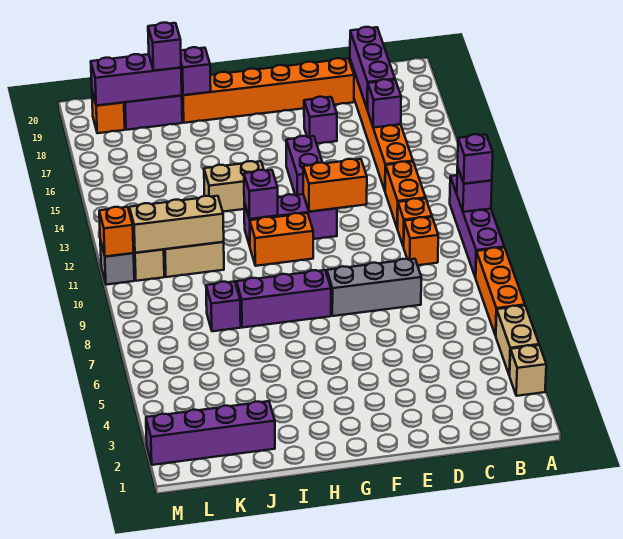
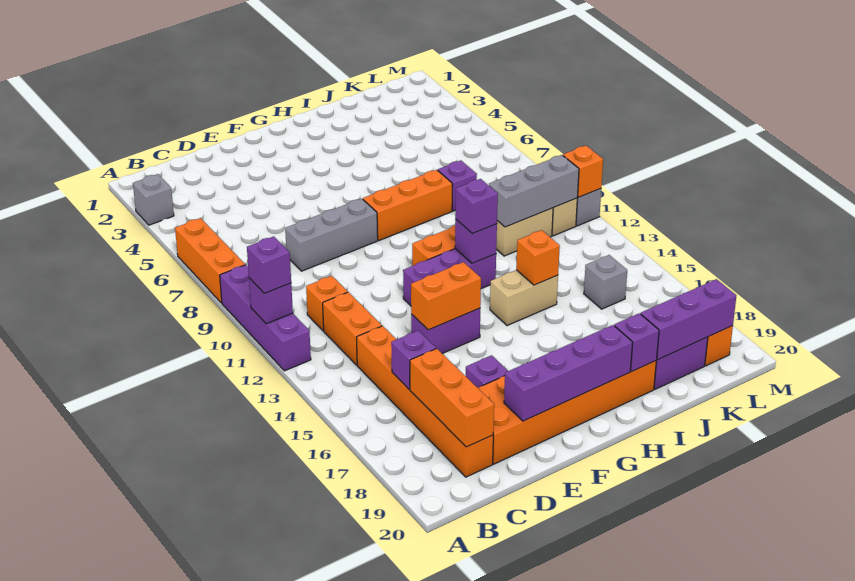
tan brick A3 level 1 -> grey brick A3 level 1
tan brick A4:A5 level 1 -> none
orange brick C10 level 1 -> orange brick I14 level 2
purple brick C17:C19 level 2 -> orange brick C17:C19 level 2
orange brick D19:I19 level 1 -> orange brick D18:I19 level 1
orange brick E12:F12 level 2 -> orange brick E14:F14 level 2
purple brick F14:F15 level 1 -> purple brick E14:F14 level 1
purple brick G8:I8 level 1 -> orange brick G8:I8 level 1
purple brick J2:M2 level 1 -> purple brick E19:H19 level 2
tan brick J11:L11 level 2 -> grey brick J11:L11 level 2
purple brick J19 level 3 -> purple brick H12 level 3
none -> grey brick K15 level 1

